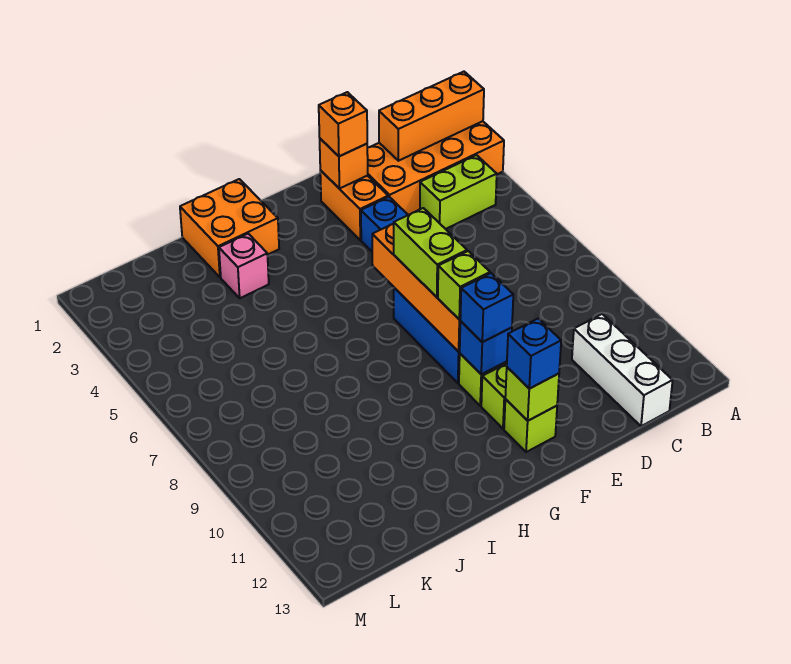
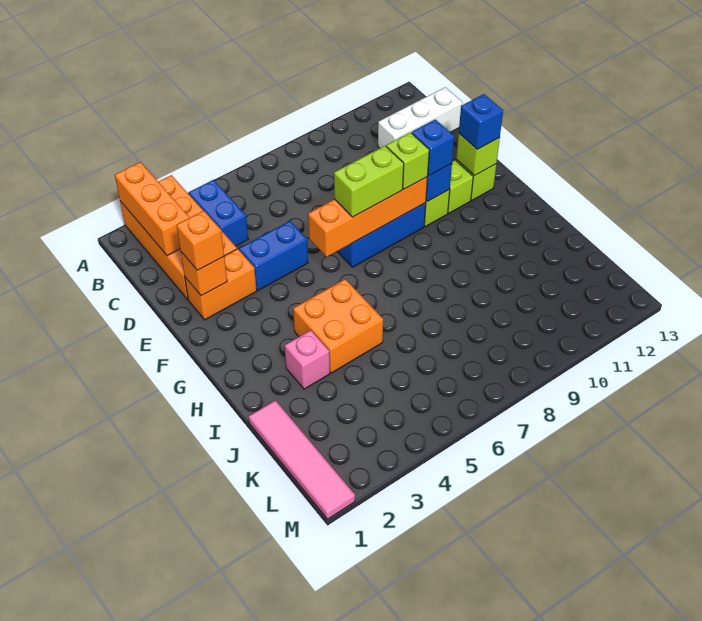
lime brick B4:C4 level 1 -> blue brick B4:C4 level 1
orange brick H1:I2 level 1 -> orange brick H4:I5 level 1
none -> pink tile J1:M1 level 1

